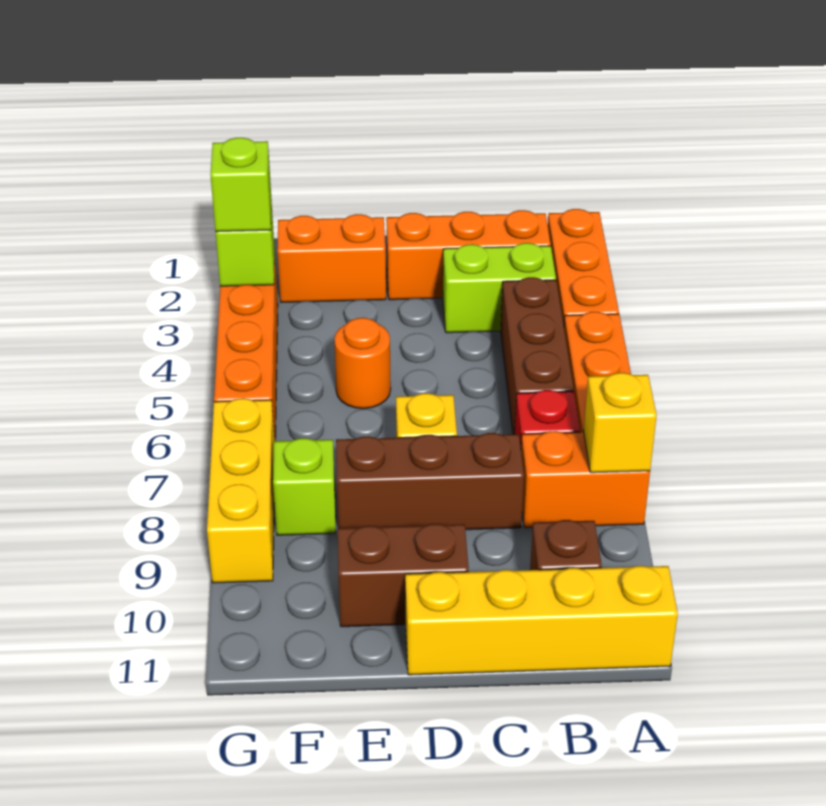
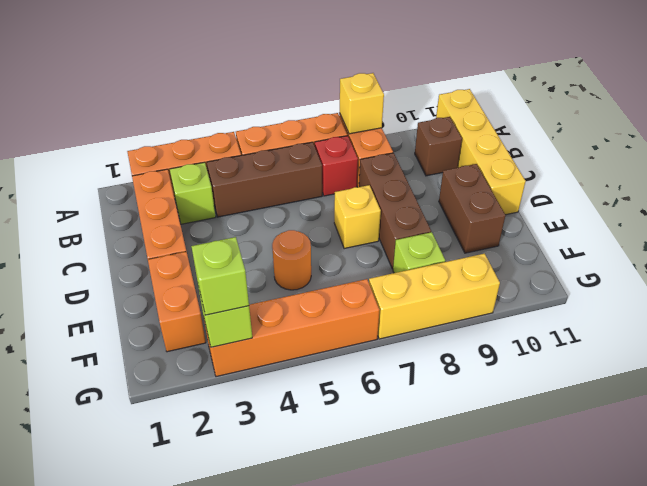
lime brick B3:C3 level 1 -> lime brick B3 level 1

